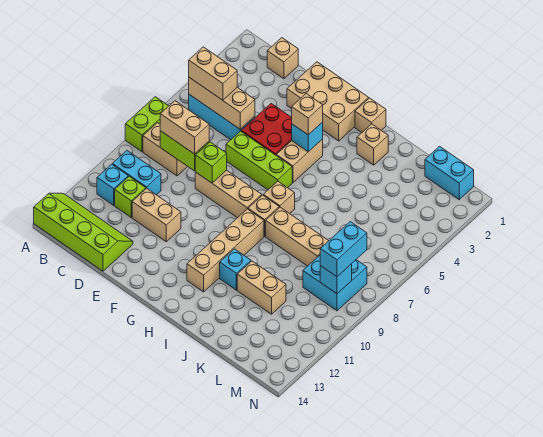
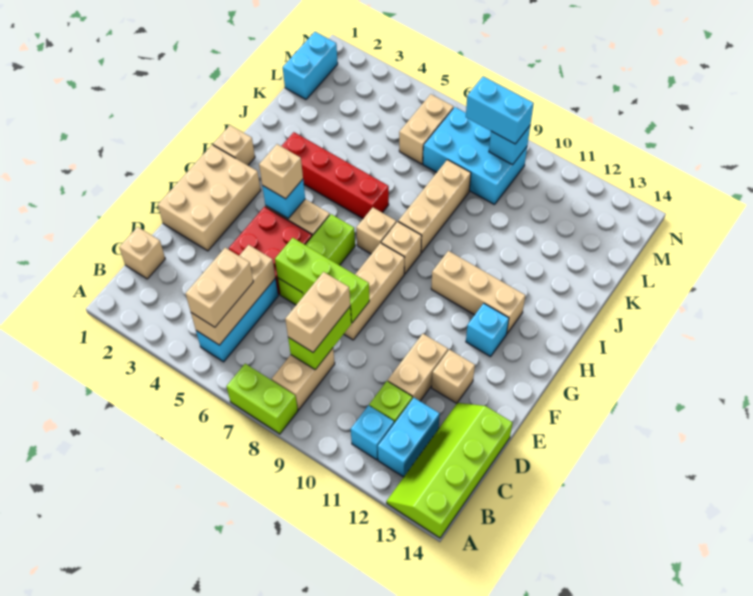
cyan brick B10:C10 level 1 -> cyan brick B12:C12 level 1
lime brick E8 level 2 -> lime brick E6:E8 level 2
tan brick H9:H12 level 1 -> tan brick H10:H12 level 1
tan brick I2 level 1 -> tan brick E12 level 1
none -> red brick I3:I6 level 1
cyan brick I11 level 1 -> cyan brick G12 level 1
tan brick J11:K11 level 1 -> tan brick L6:M6 level 1
cyan brick L8:M9 level 1 -> cyan brick L7:M9 level 1

